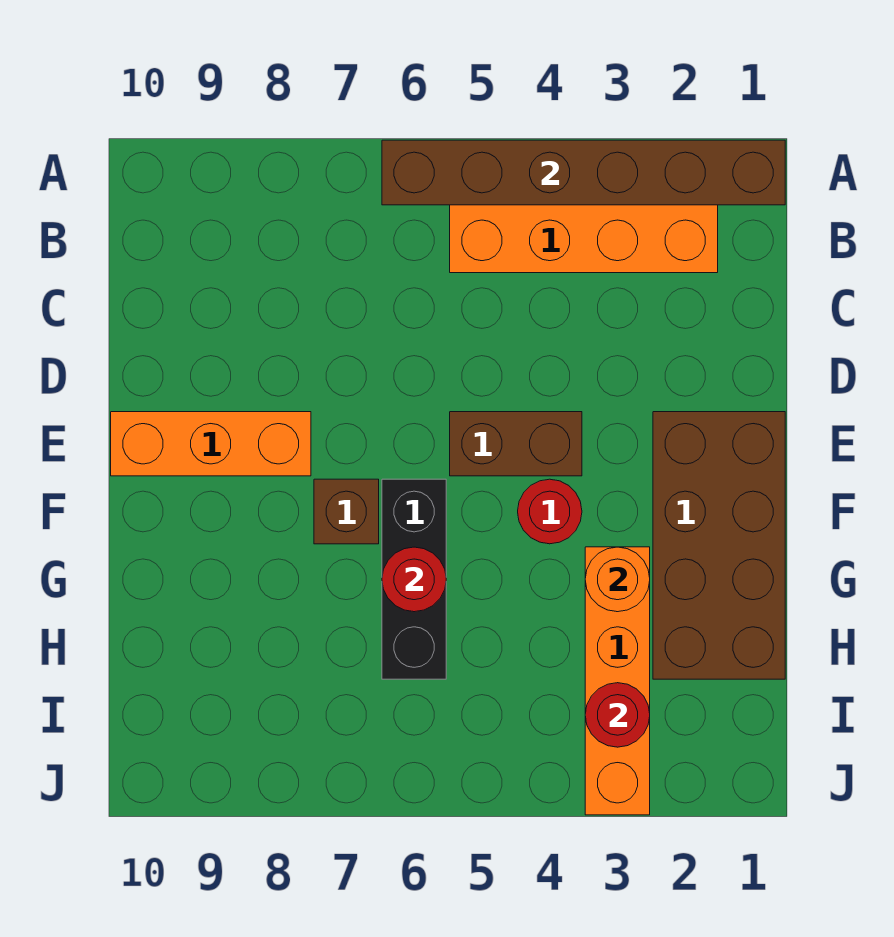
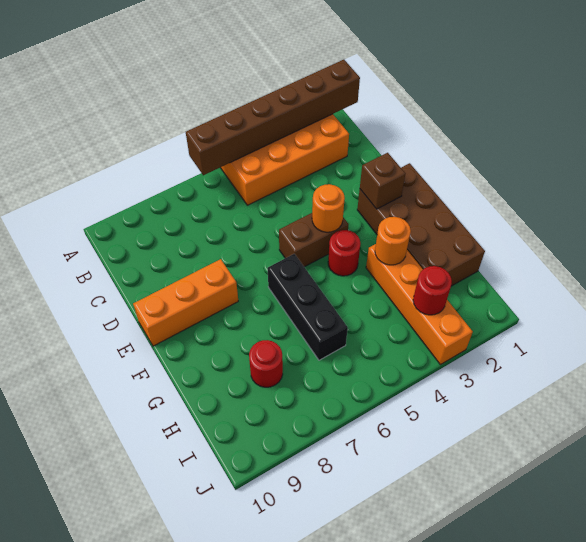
none -> orange round brick E4 level 2
brown brick F7 level 1 -> brown brick E2 level 2
red round brick G6 level 2 -> red round brick H8 level 1

